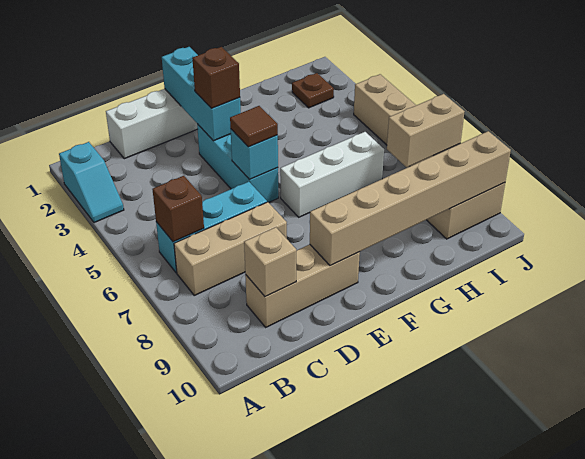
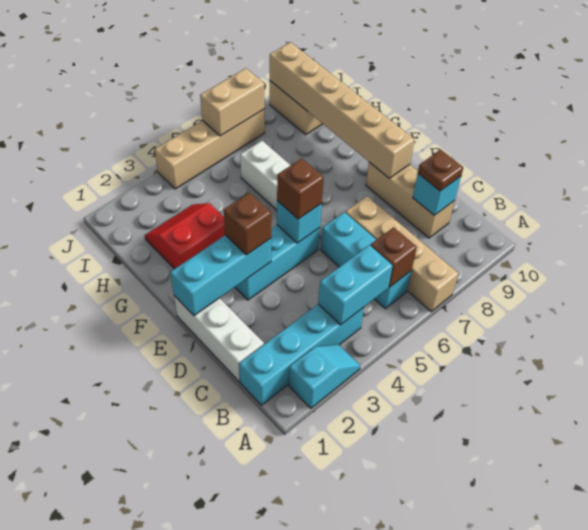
none -> cyan brick B1:B4 level 1
none -> cyan brick B4:B5 level 2
tan brick B7:D7 level 1 -> tan brick A7:D7 level 1
tan brick C9 level 2 -> cyan brick C9 level 2
brown tile E5 level 3 -> brown brick E5 level 3
none -> red slope G2:H3 level 1 top G
brown plate I2 level 1 -> brown plate C9 level 3
tan brick I7:J7 level 2 -> tan brick J6:J7 level 2

